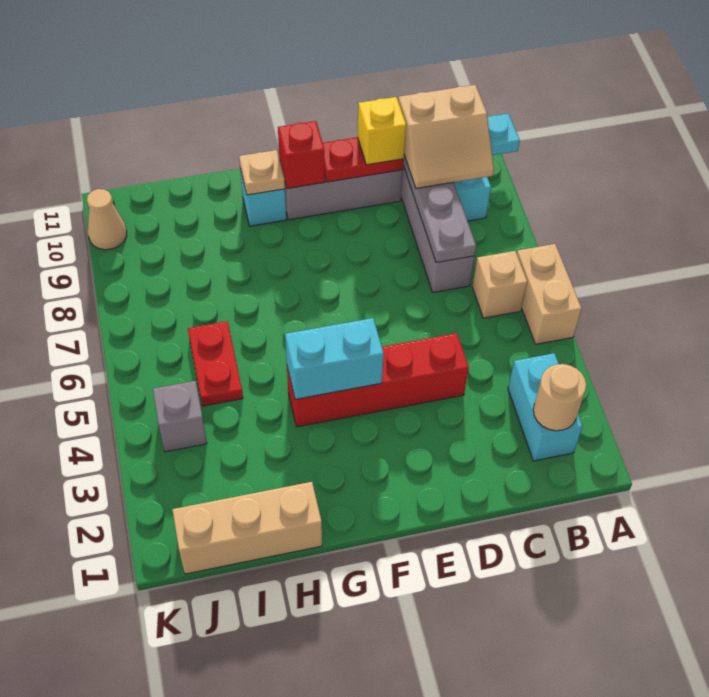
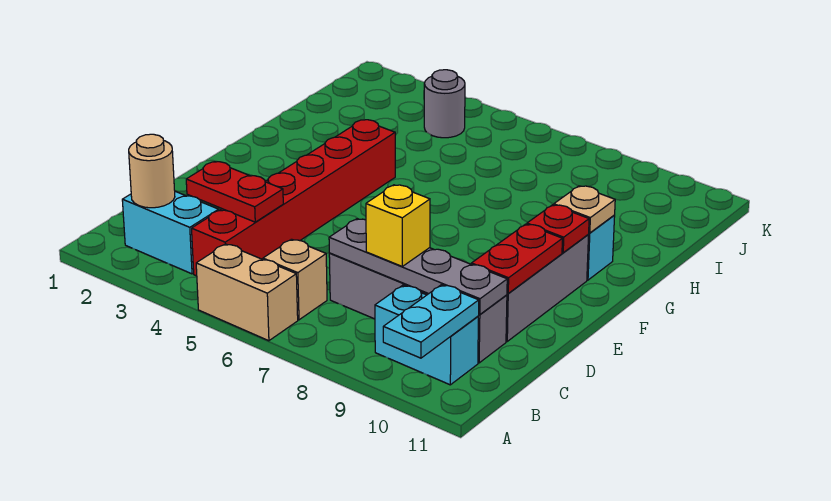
tan slope B9:C10 level 3 top 10 -> none
red brick D4:G4 level 1 -> red brick B4:G4 level 1
yellow brick D10 level 3 -> yellow brick C8 level 3
cyan brick F4:G4 level 2 -> none
red brick F10 level 2 -> red plate F10 level 2
tan brick H1:J1 level 1 -> none
red plate I5:I6 level 1 -> red plate C3:C4 level 2
grey brick J4 level 1 -> grey round brick J4 level 1
tan cone K10 level 1 -> none

